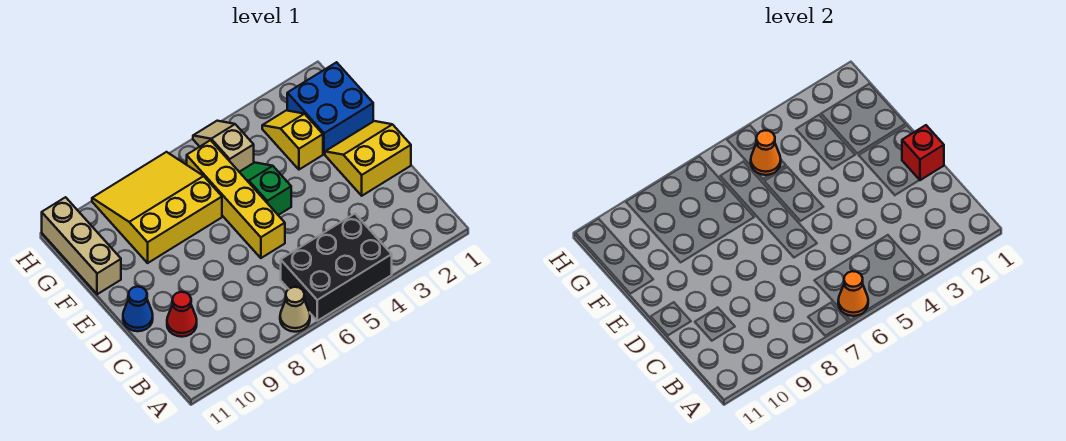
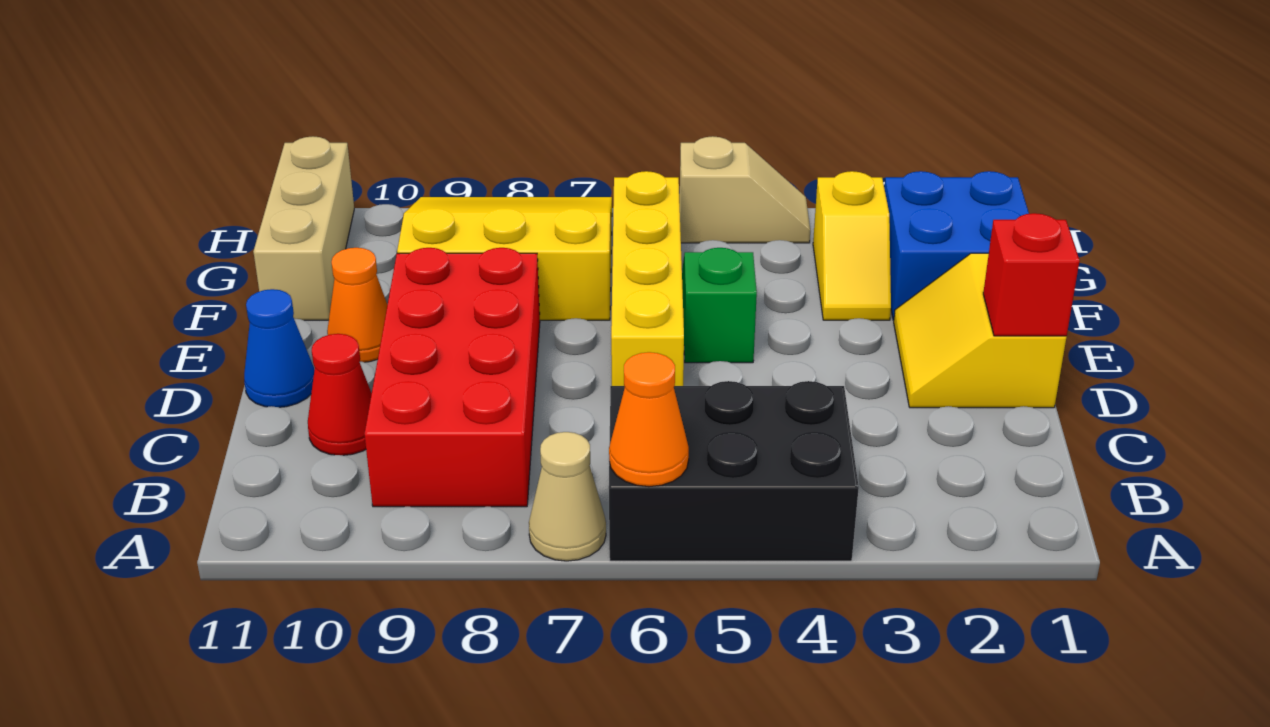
none -> red brick B8:E9 level 1
yellow slope D1:E2 level 1 top D -> yellow slope D1:E2 level 1 top 1
yellow slope F3:G3 level 1 top F -> yellow slope F3:G3 level 1 top G
tan slope G5:H5 level 1 top G -> tan slope H4:H5 level 1 top 5
orange cone G5 level 2 -> orange cone E10 level 1

